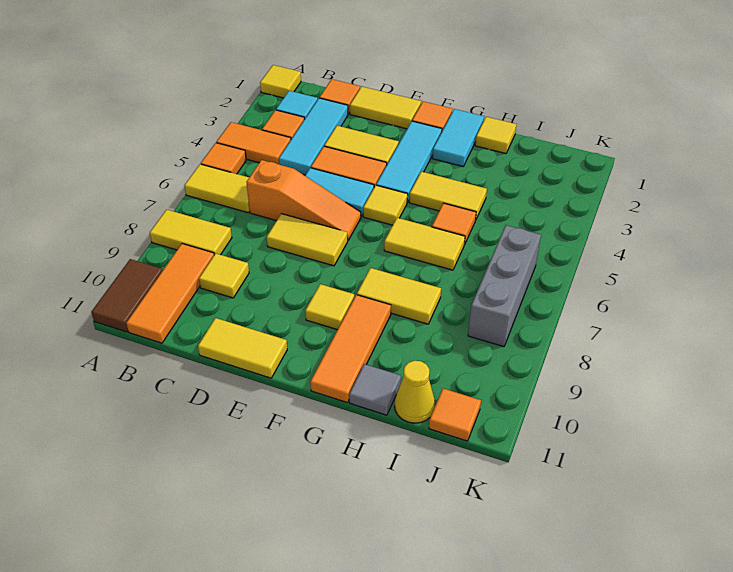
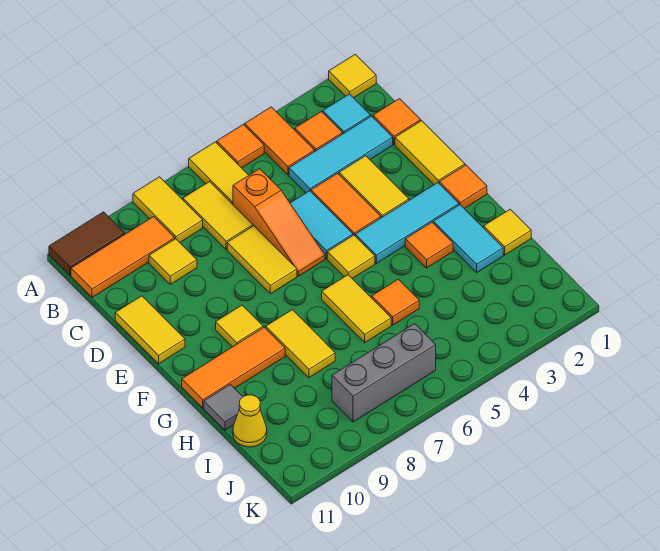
cyan tile G1:G2 level 1 -> cyan tile G2:H2 level 1
yellow tile G4:H4 level 1 -> yellow tile B7:C7 level 1
orange tile J11 level 1 -> orange tile G3 level 1

